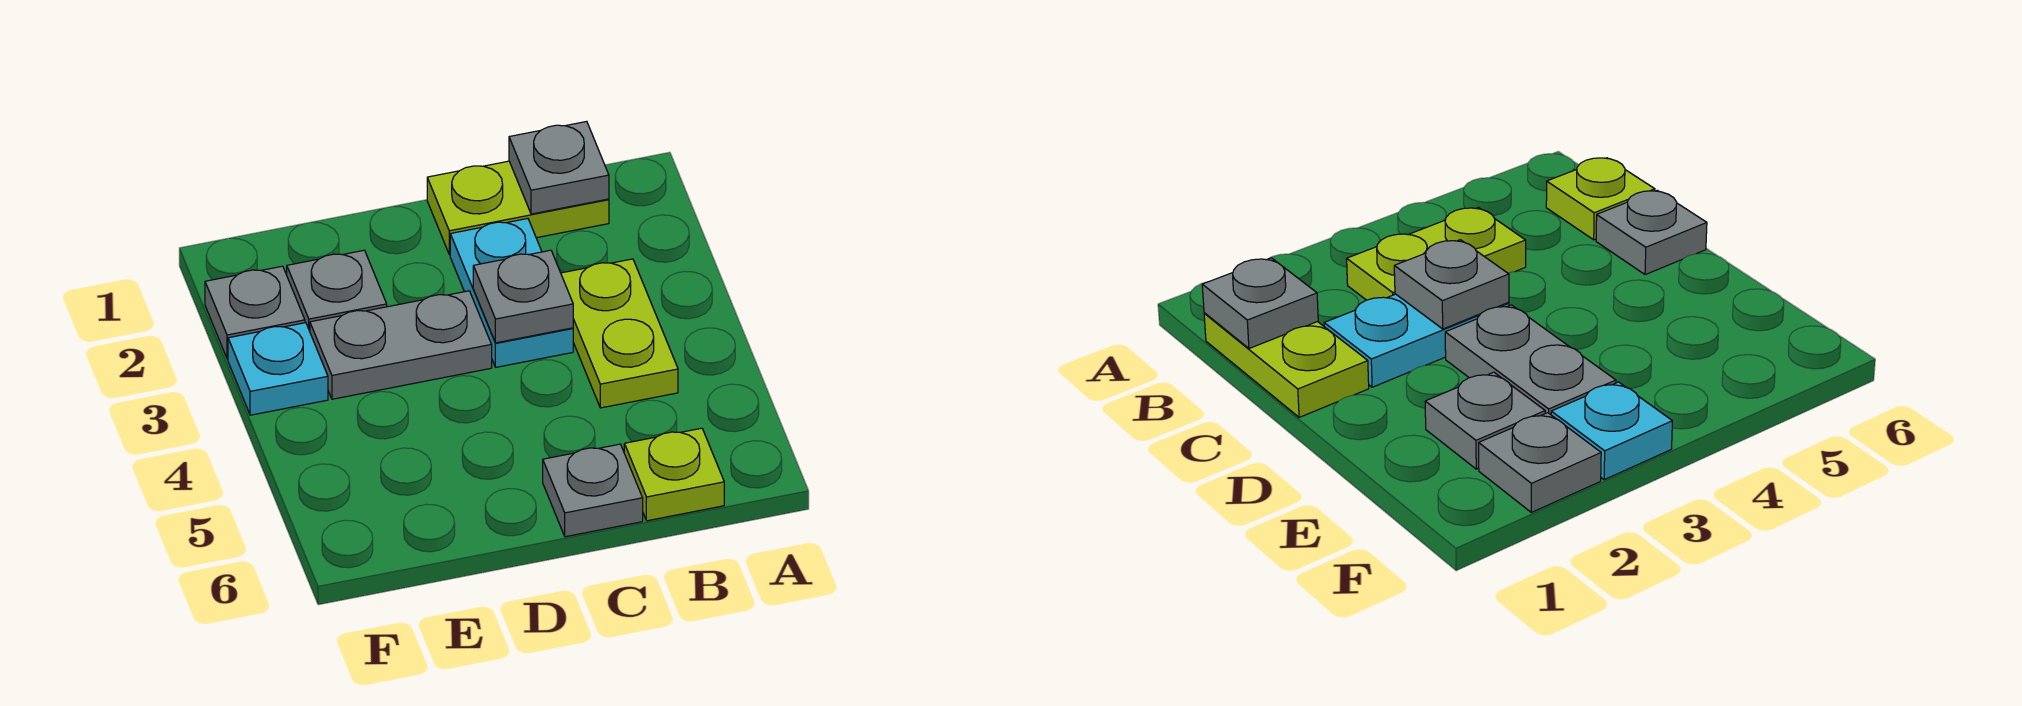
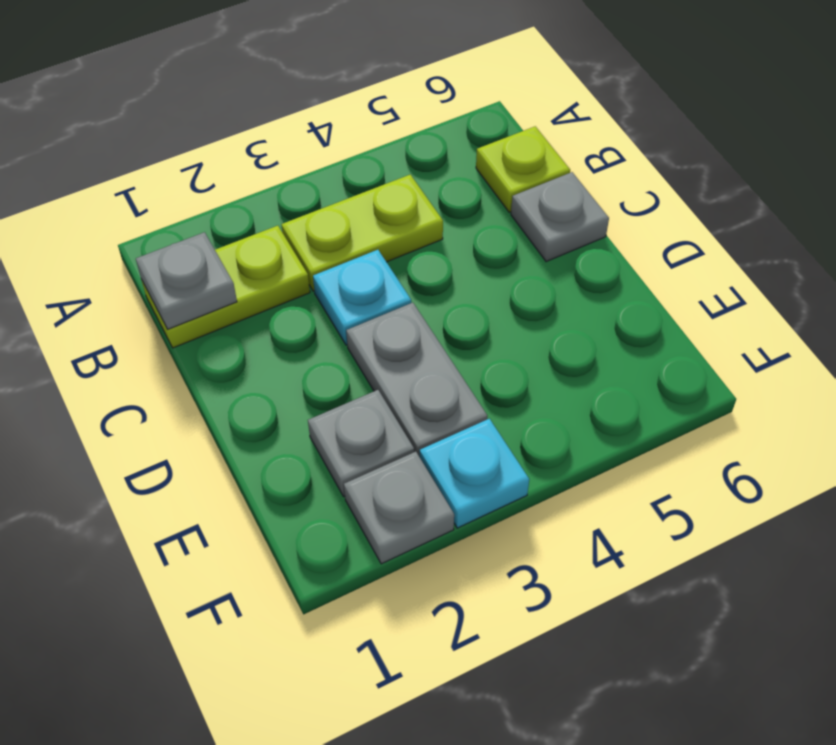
lime plate B1:C1 level 1 -> lime plate B1:B2 level 1
cyan plate C2:C3 level 1 -> cyan plate C3 level 1
grey plate C3 level 2 -> none

